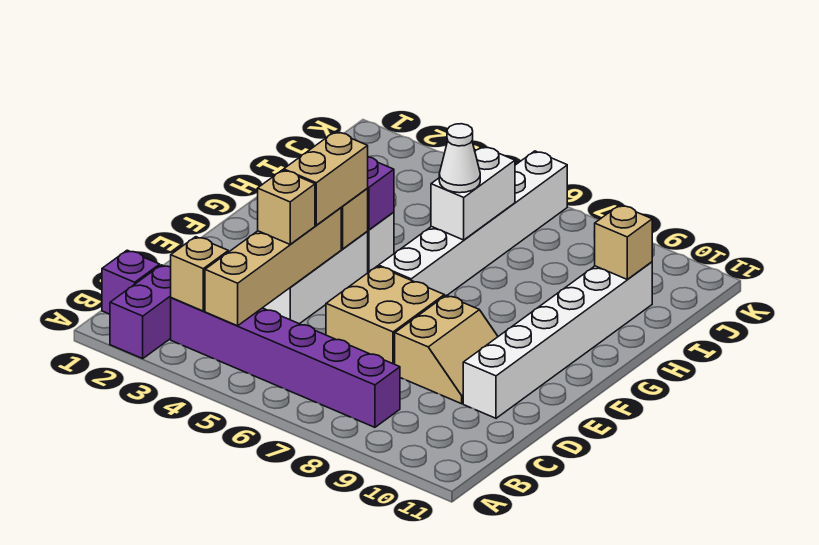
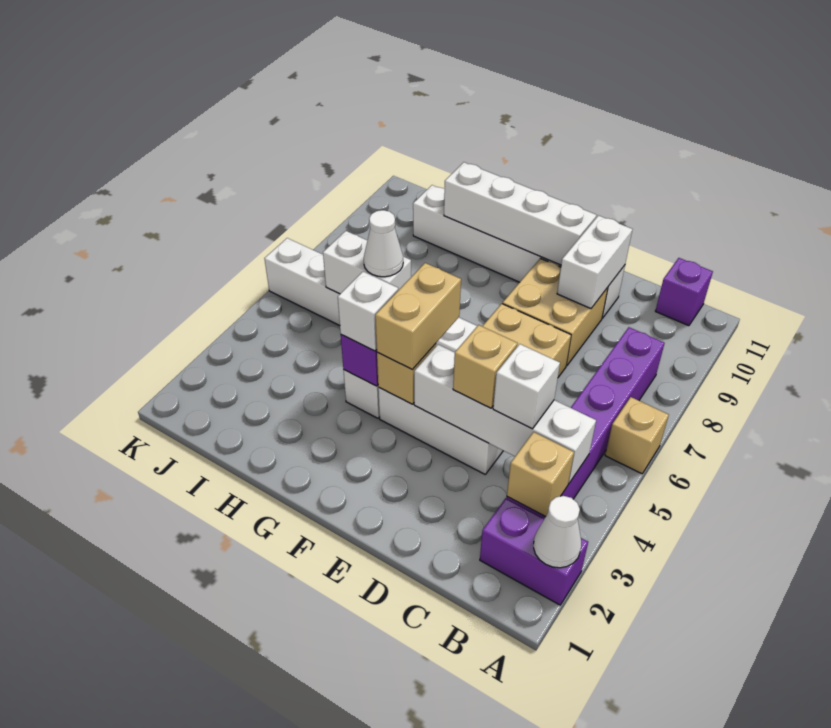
none -> white cone A2 level 2
purple brick B1 level 1 -> purple brick B11 level 1
tan brick B4:E4 level 2 -> white brick B4:E4 level 2
none -> white brick C4 level 3
tan slope D8:E9 level 1 top 8 -> tan brick D8:E9 level 1
none -> white brick D9:D10 level 2
tan brick E4:F4 level 3 -> tan brick F4:F5 level 3
none -> white brick E10:H10 level 2
none -> white brick G4 level 3
tan brick I10 level 2 -> tan brick A6 level 1

